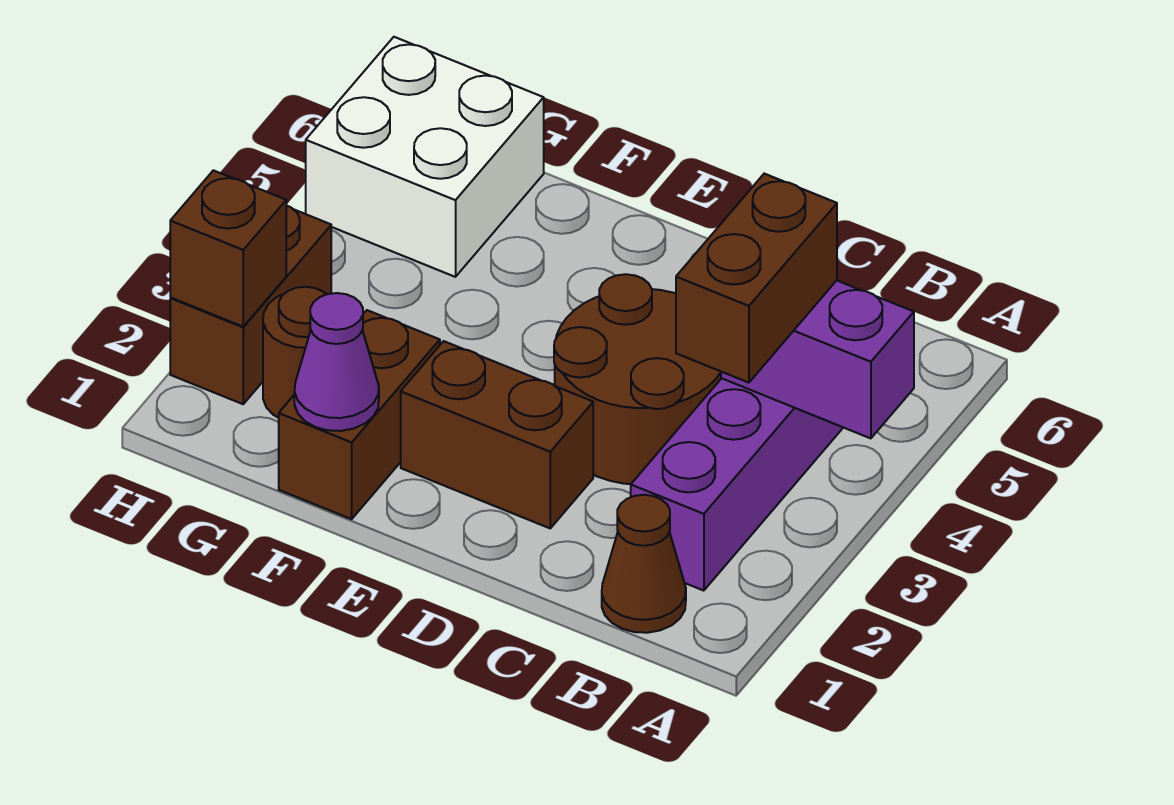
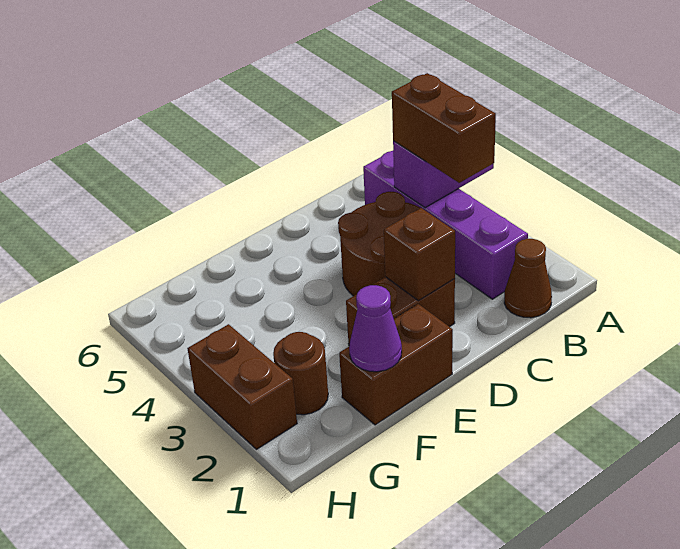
brown brick F1:F2 level 1 -> brown brick E1:F1 level 1
white brick G5:H6 level 1 -> none
brown brick H2 level 2 -> brown brick D2 level 2

